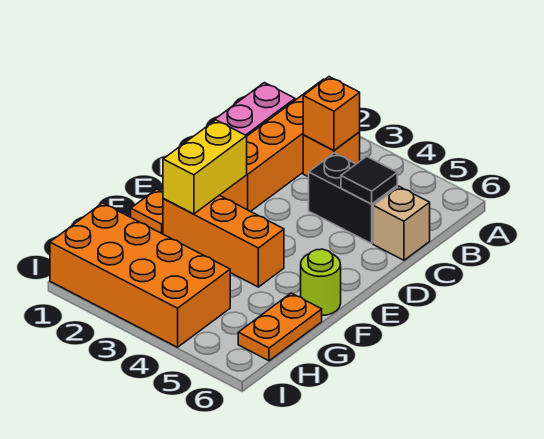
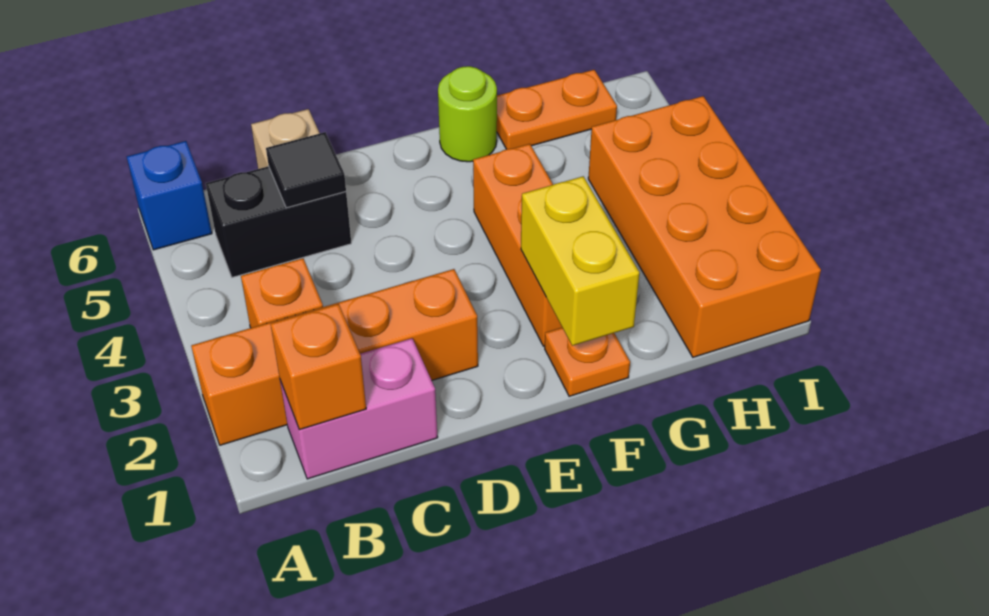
none -> blue brick A6 level 1
orange brick B3 level 2 -> orange brick B1 level 2
black brick C4:C5 level 1 -> black brick B5:C5 level 1
yellow brick E2:F2 level 2 -> yellow brick F1:F2 level 2

